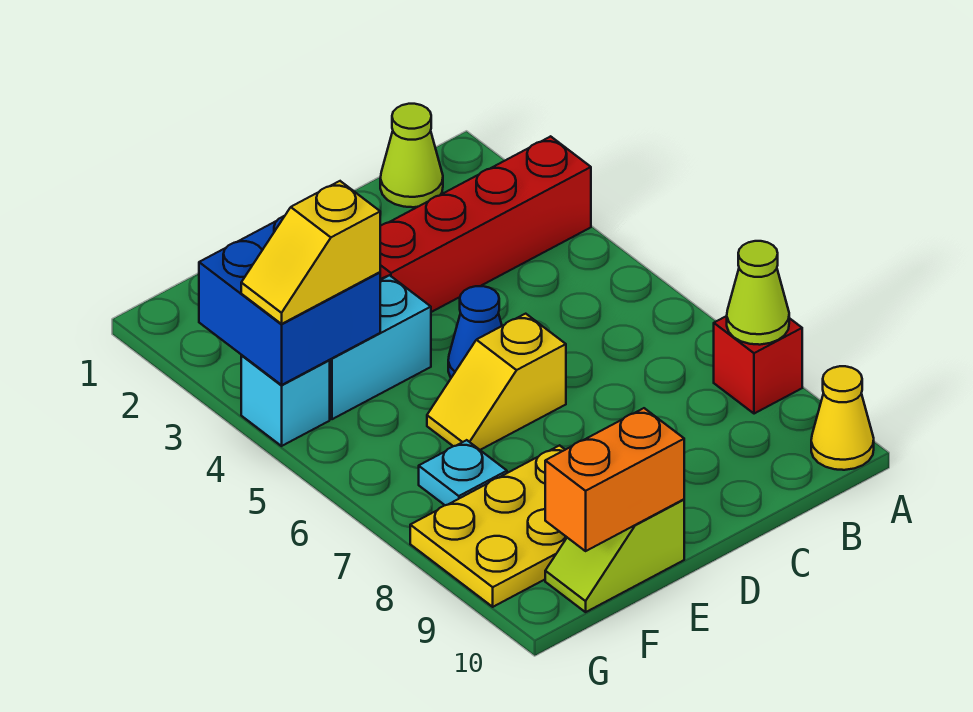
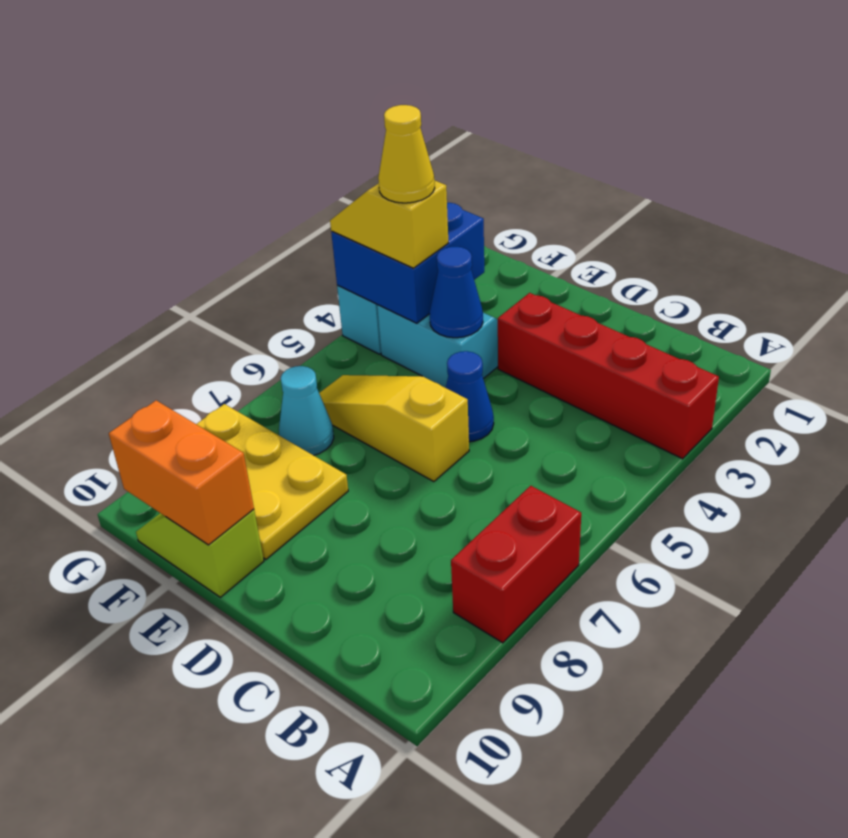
red brick A8 level 1 -> red brick A7:A8 level 1
lime cone A8 level 2 -> none
yellow cone A10 level 1 -> yellow cone F4 level 4
lime cone B1 level 1 -> none
yellow slope D6:E6 level 1 top D -> yellow slope D6:F6 level 1 top D
none -> blue cone E4 level 2
cyan plate F7 level 1 -> cyan cone F7 level 1

